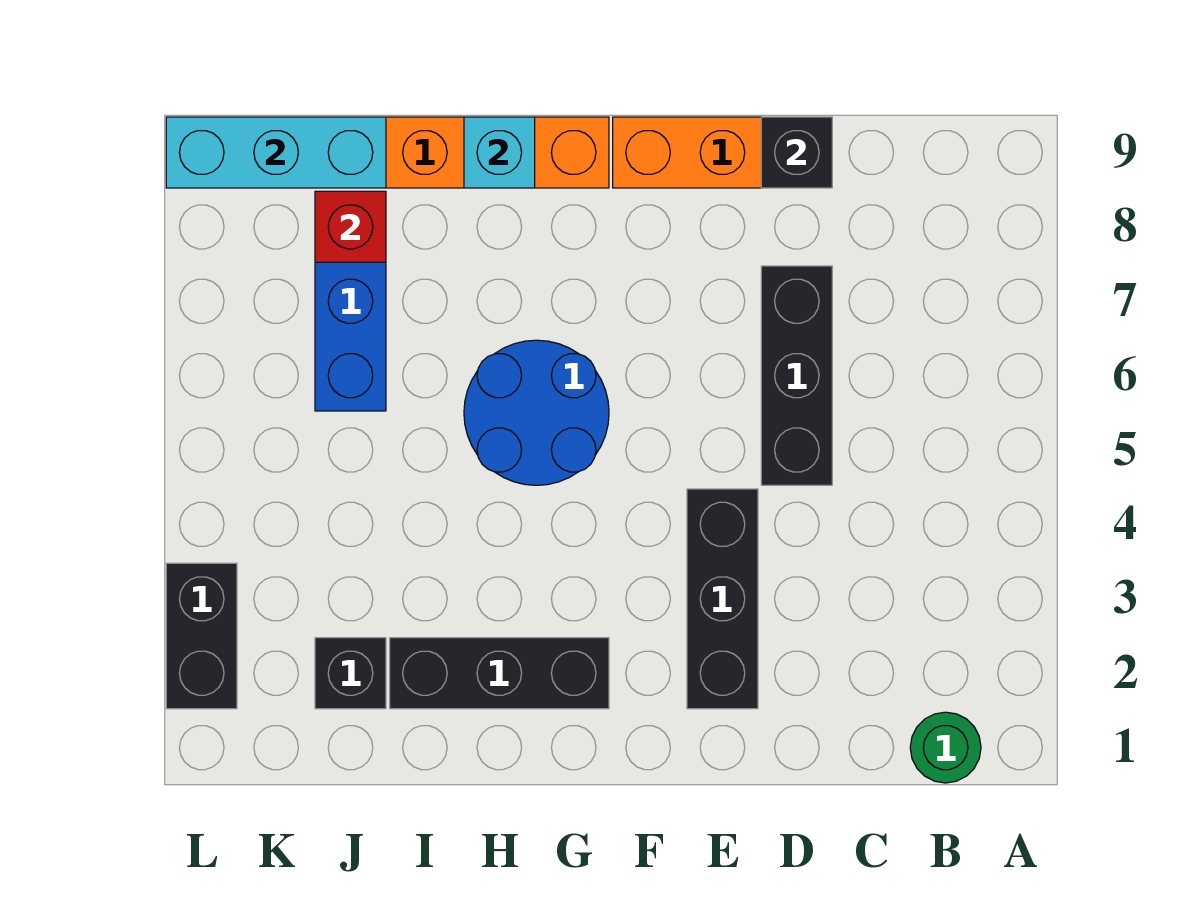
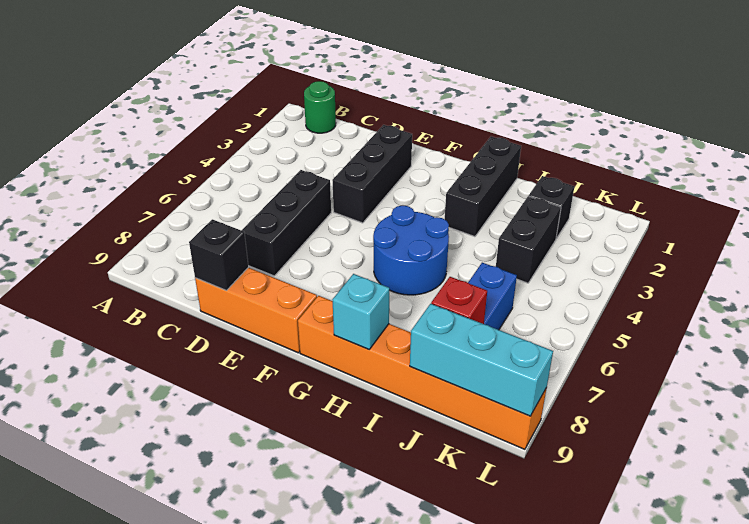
black brick G2:I2 level 1 -> black brick H1:H3 level 1
black brick L2:L3 level 1 -> black brick J3:J4 level 1

